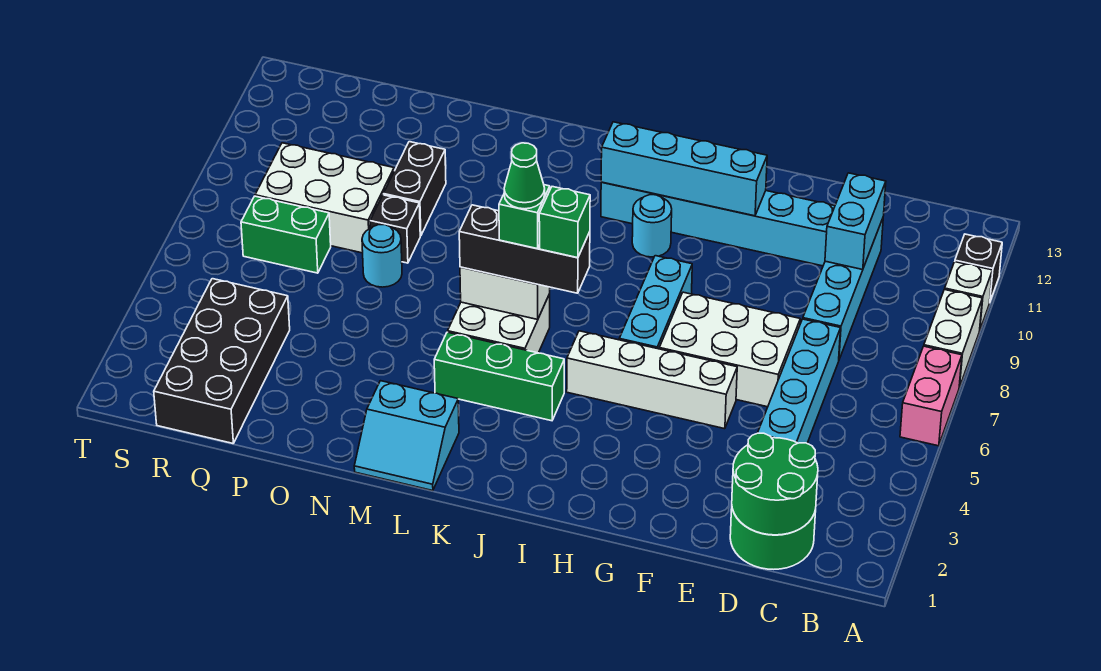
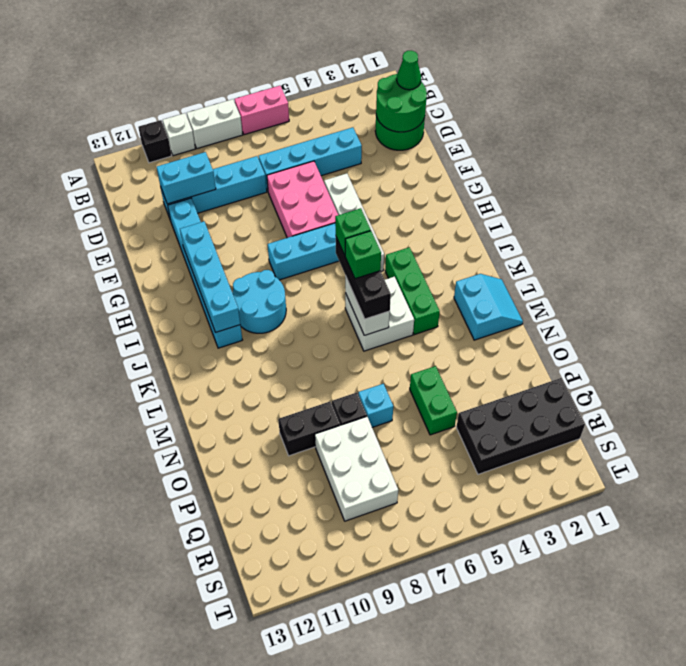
white brick E6:G7 level 1 -> pink brick E6:G7 level 1
cyan round brick I10 level 1 -> cyan round brick I9:J10 level 1
green cone K6 level 5 -> green cone C1 level 3
cyan round brick O7 level 1 -> cyan brick O7 level 1
green brick Q7:R7 level 1 -> green brick O5:P5 level 1

